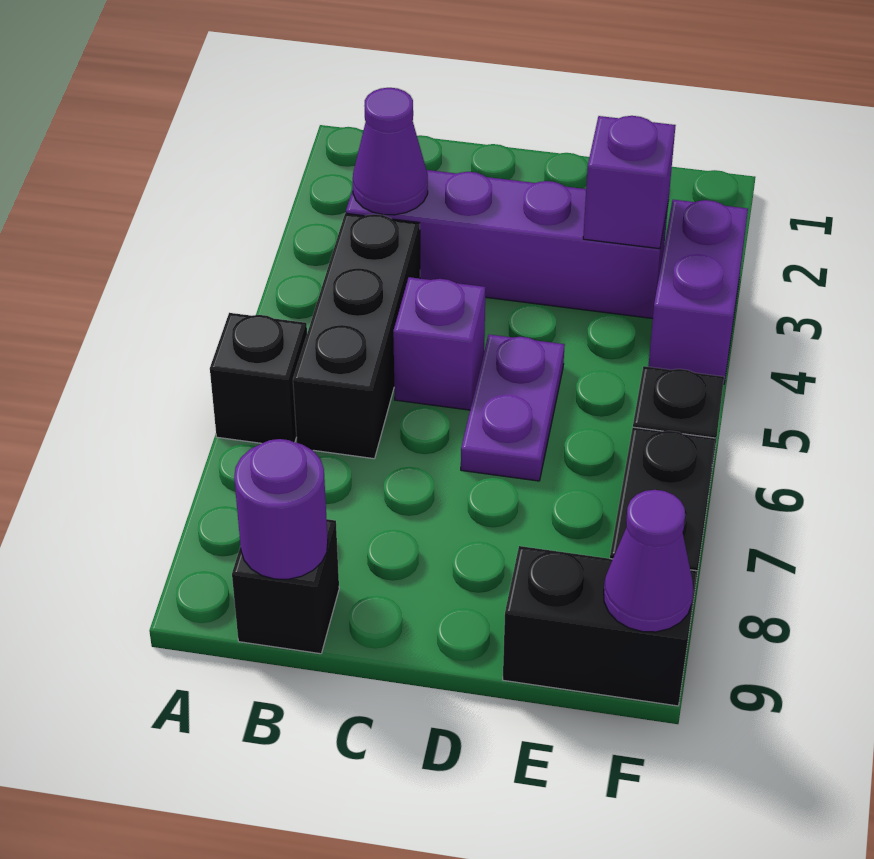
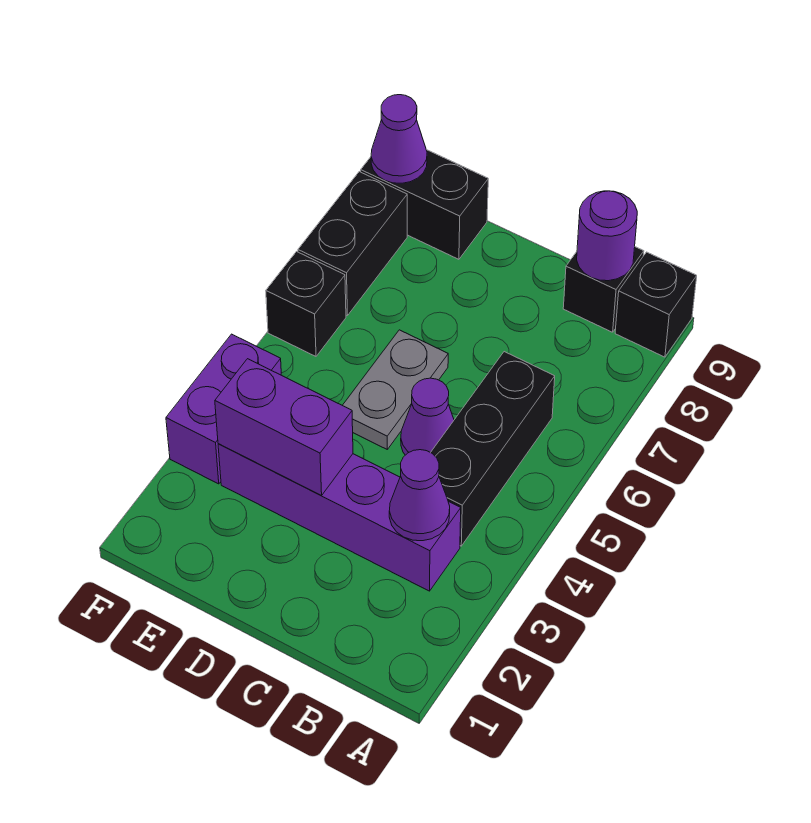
black brick A6 level 1 -> black brick A9 level 1
purple brick C5 level 1 -> purple cone C5 level 1
purple plate D5:D6 level 1 -> grey plate D5:D6 level 1
purple brick E3 level 2 -> purple brick D3:E3 level 2

